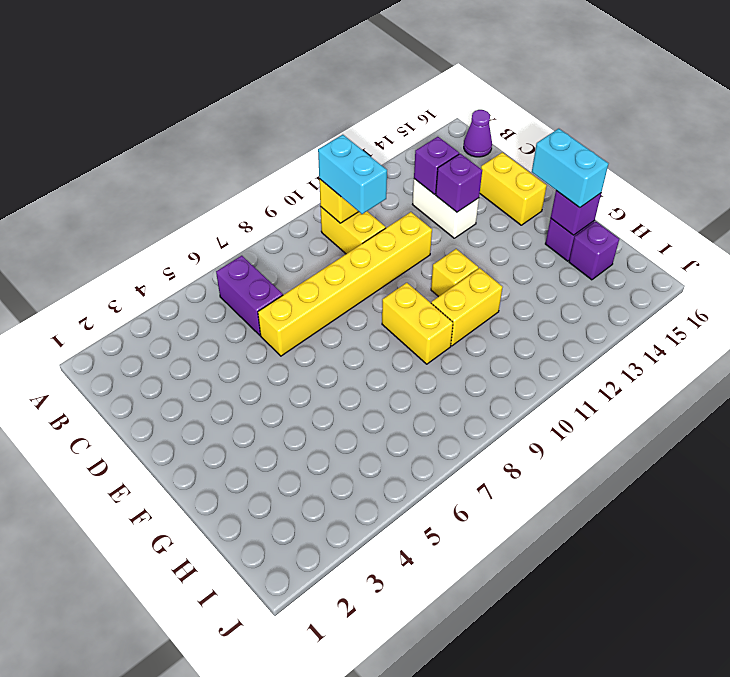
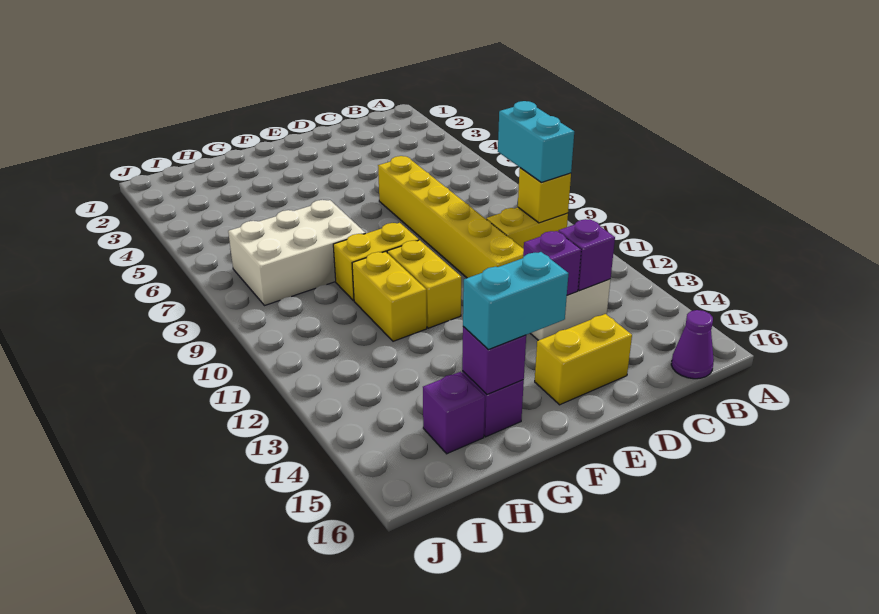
purple brick B6:C6 level 1 -> none
cyan brick B10:C10 level 3 -> cyan brick B9:B10 level 3
yellow brick F11 level 1 -> yellow brick F10:F11 level 1
none -> white brick G7:I8 level 1

